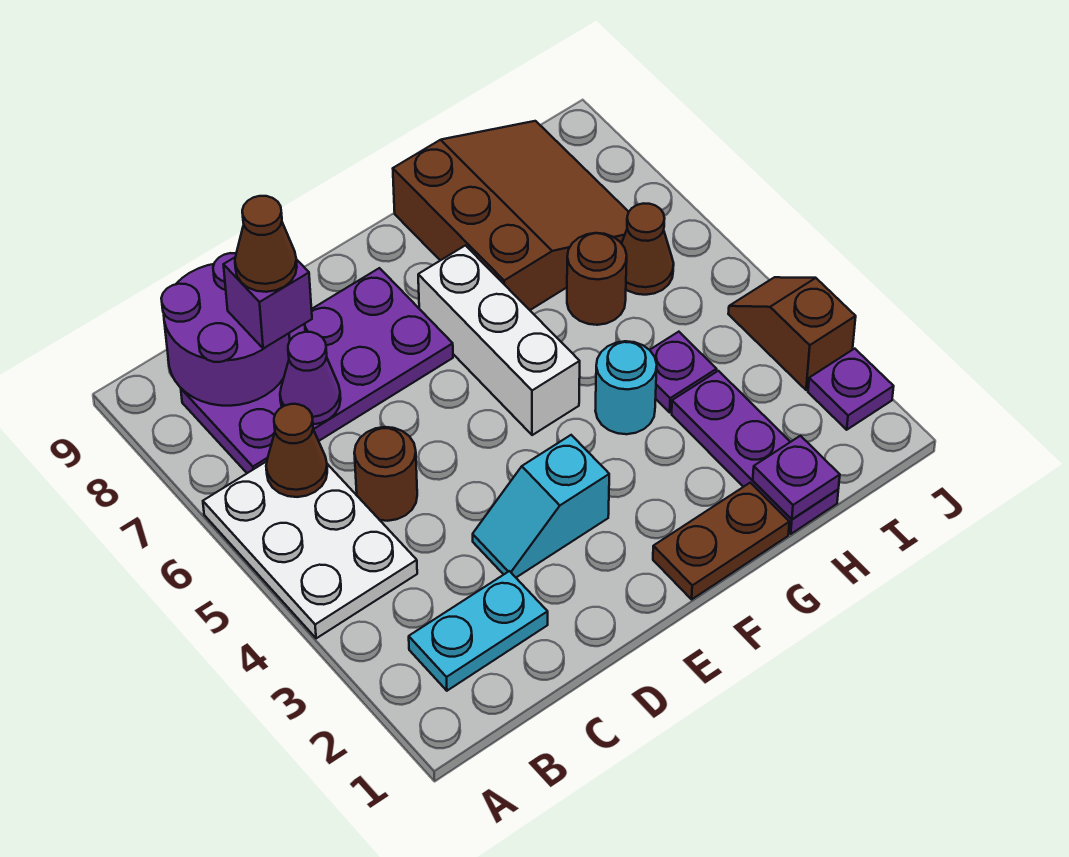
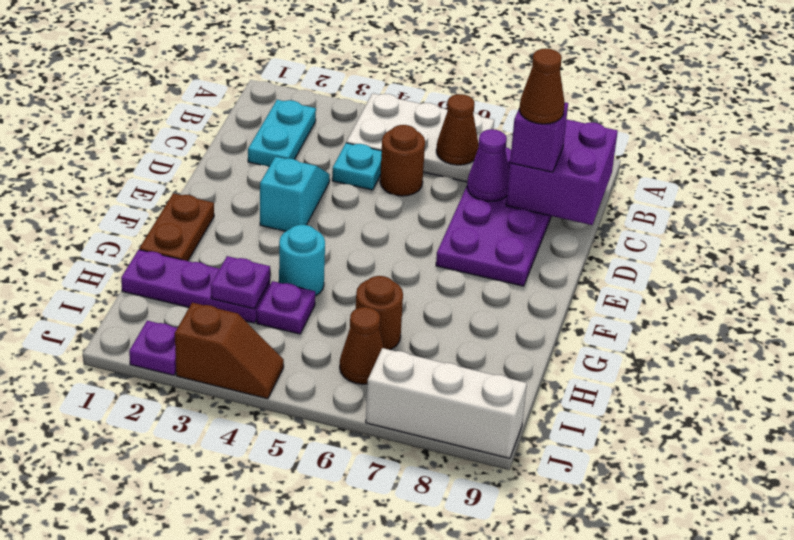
purple round brick B8:C9 level 2 -> purple brick B8:C9 level 2
none -> cyan plate C4 level 1
white brick F5:F7 level 1 -> white brick J7:J9 level 1
brown slope G7:I9 level 1 top G -> none
purple plate H1 level 2 -> purple plate H3 level 2

